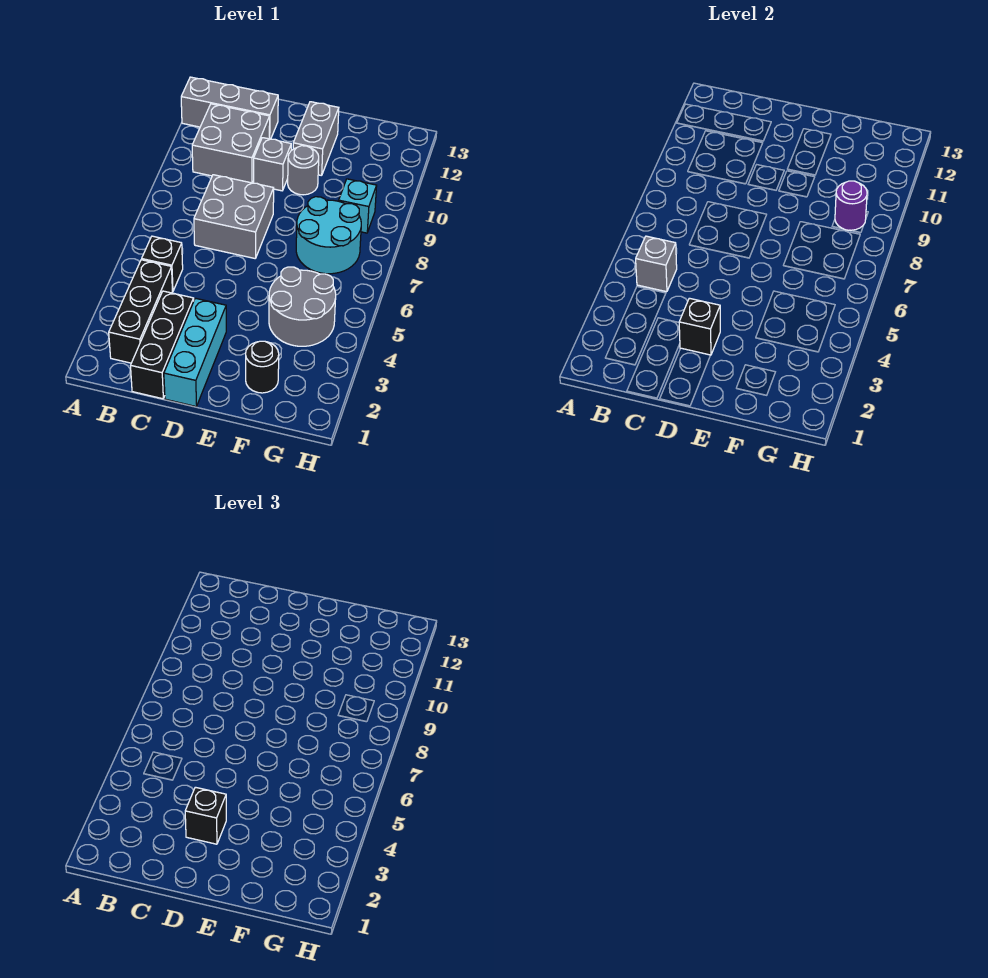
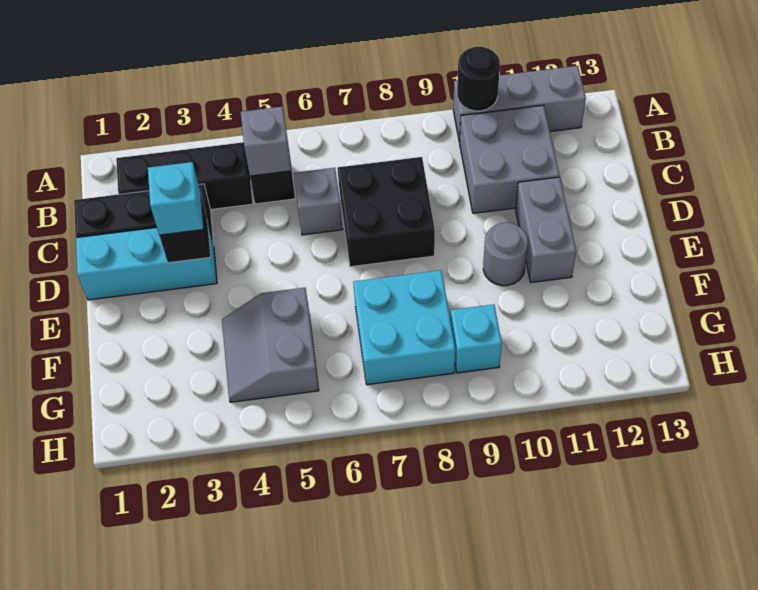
grey brick A12:C12 level 1 -> grey brick A10:A12 level 1
grey brick C7:D8 level 1 -> black brick C7:D8 level 1
black brick D3 level 3 -> cyan brick D3 level 3
grey brick D10 level 1 -> grey brick C6 level 1
grey brick E11:E12 level 1 -> grey brick D11:E11 level 1
black round brick F2 level 1 -> black round brick A10 level 2
grey round brick F4:G5 level 1 -> grey slope F4:G5 level 1 top 5
cyan round brick F7:G8 level 1 -> cyan brick F7:G8 level 1
purple round brick G9 level 2 -> none

